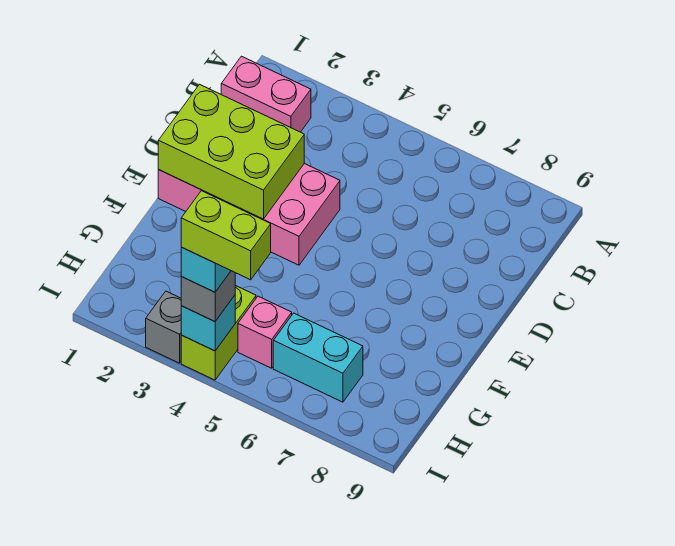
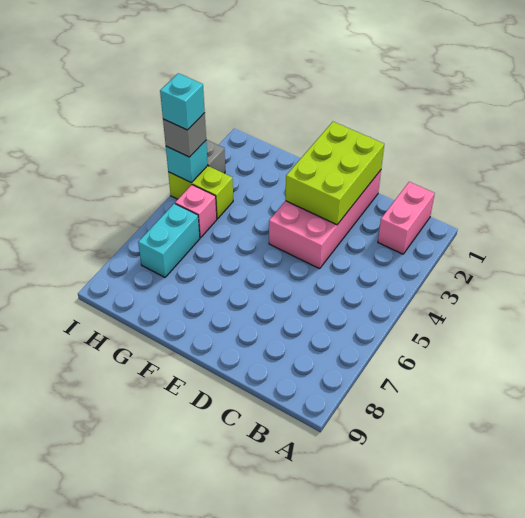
lime brick I4:I5 level 5 -> none

